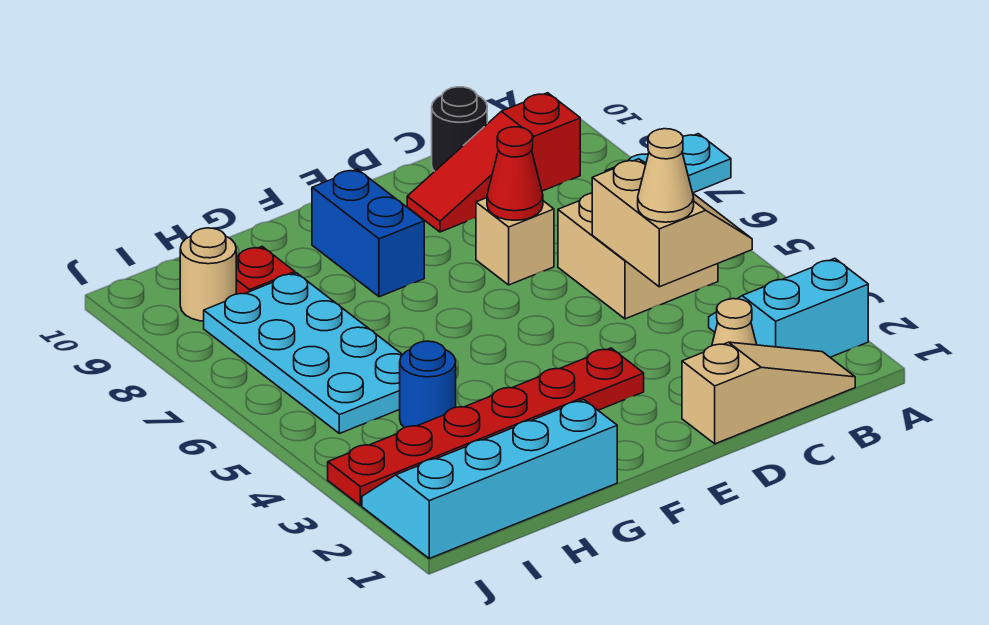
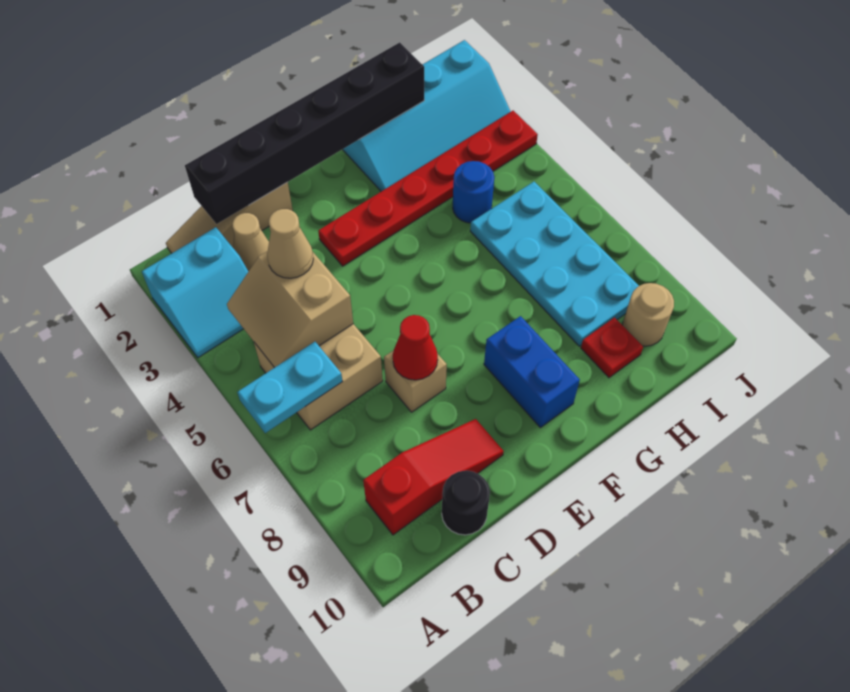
none -> black brick C1:H1 level 2

